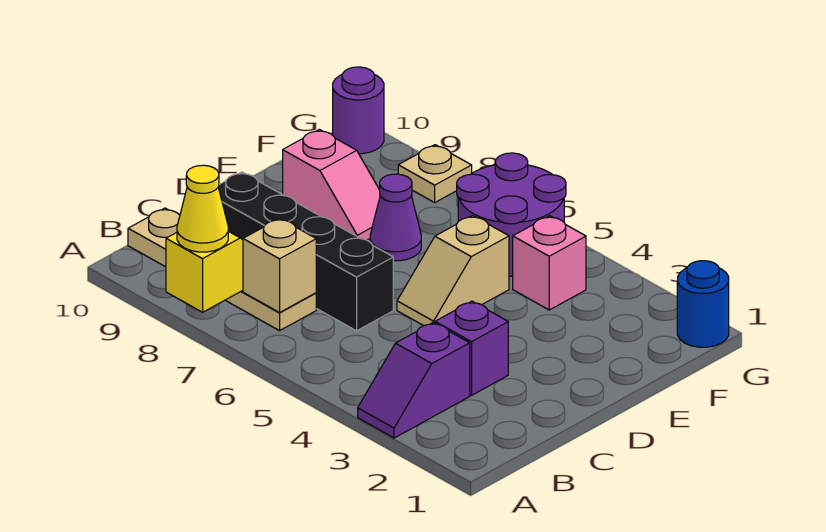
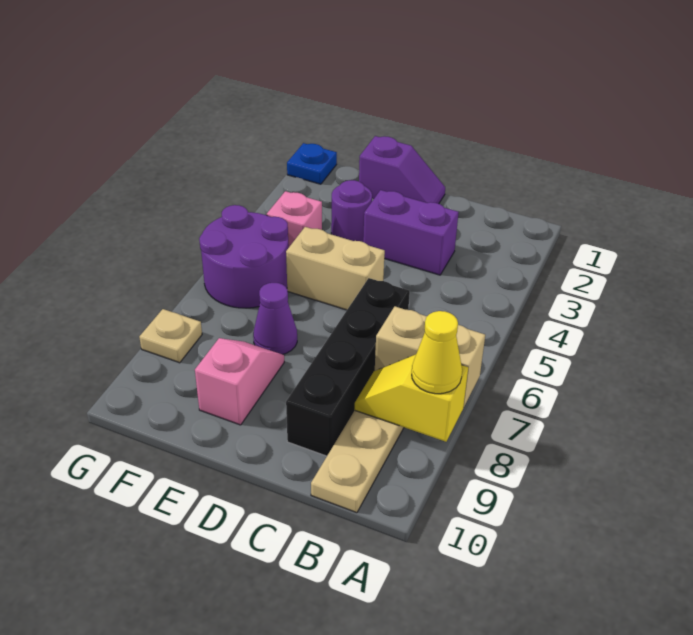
purple slope A3:B3 level 1 top B -> purple slope D1:E1 level 1 top E
tan brick B7 level 2 -> tan brick A7:B7 level 2
purple brick C3 level 1 -> purple brick C3:D3 level 1
tan slope D5:E5 level 1 top E -> tan brick D5:E5 level 1
blue round brick G1 level 1 -> blue plate G1 level 1
purple round brick G10 level 1 -> purple round brick E3 level 1

